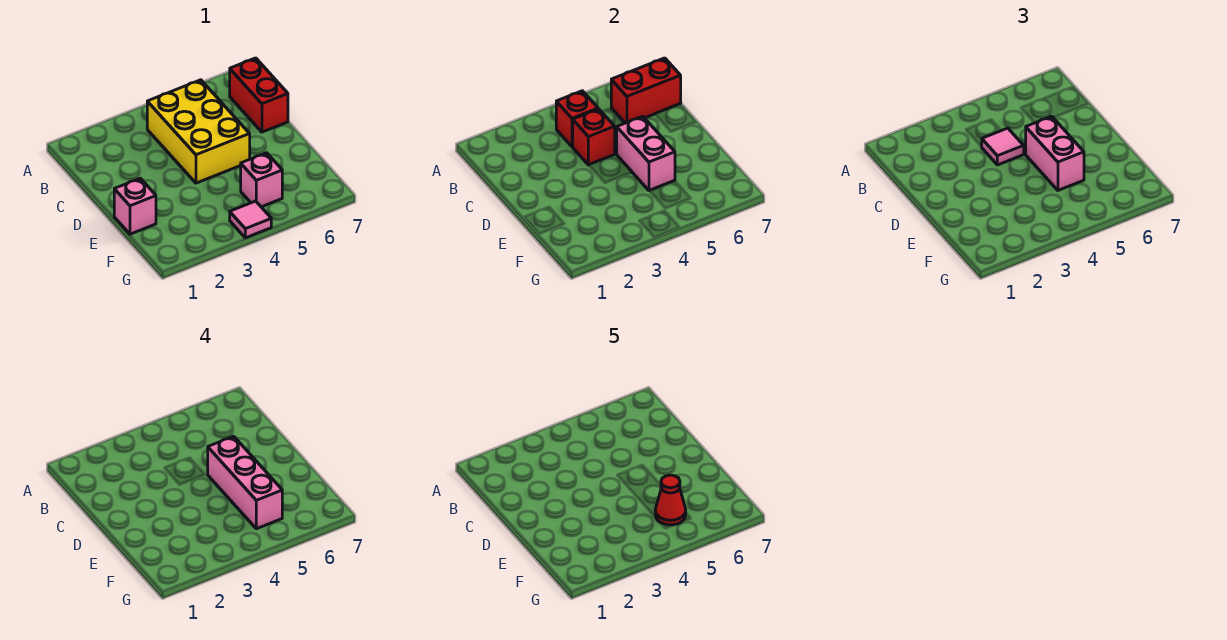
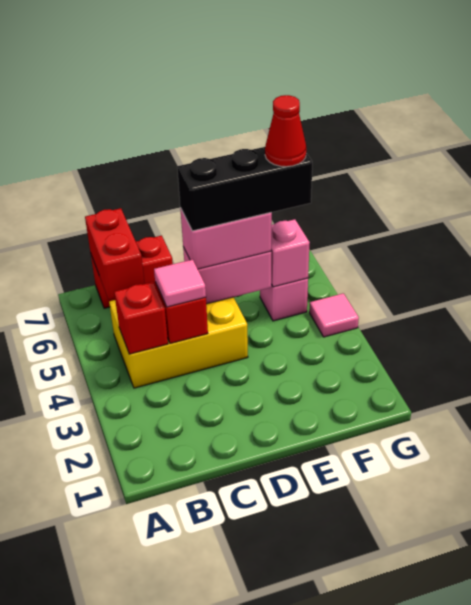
pink brick D5:F5 level 4 -> black brick D5:F5 level 4
pink brick E1 level 1 -> pink brick F5 level 2

